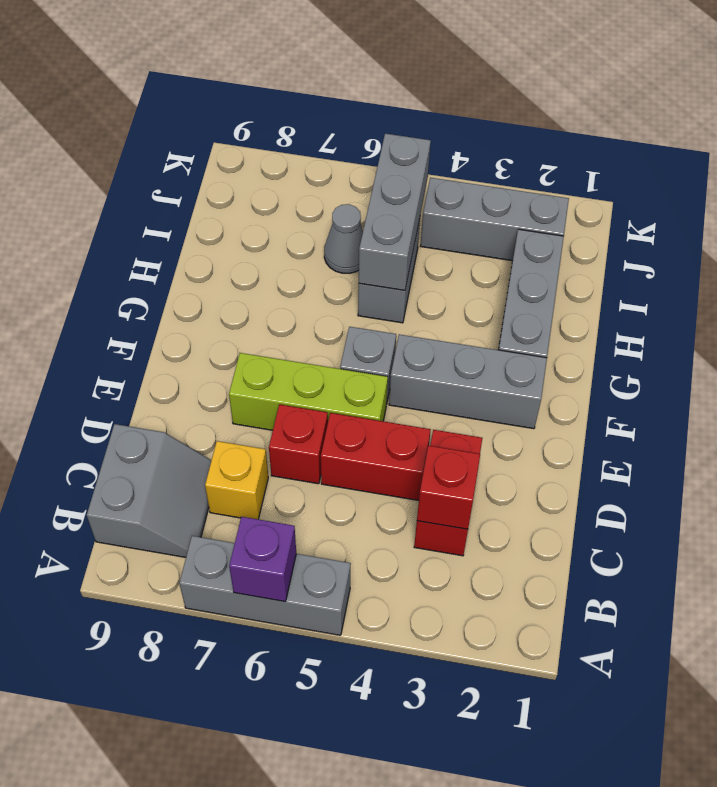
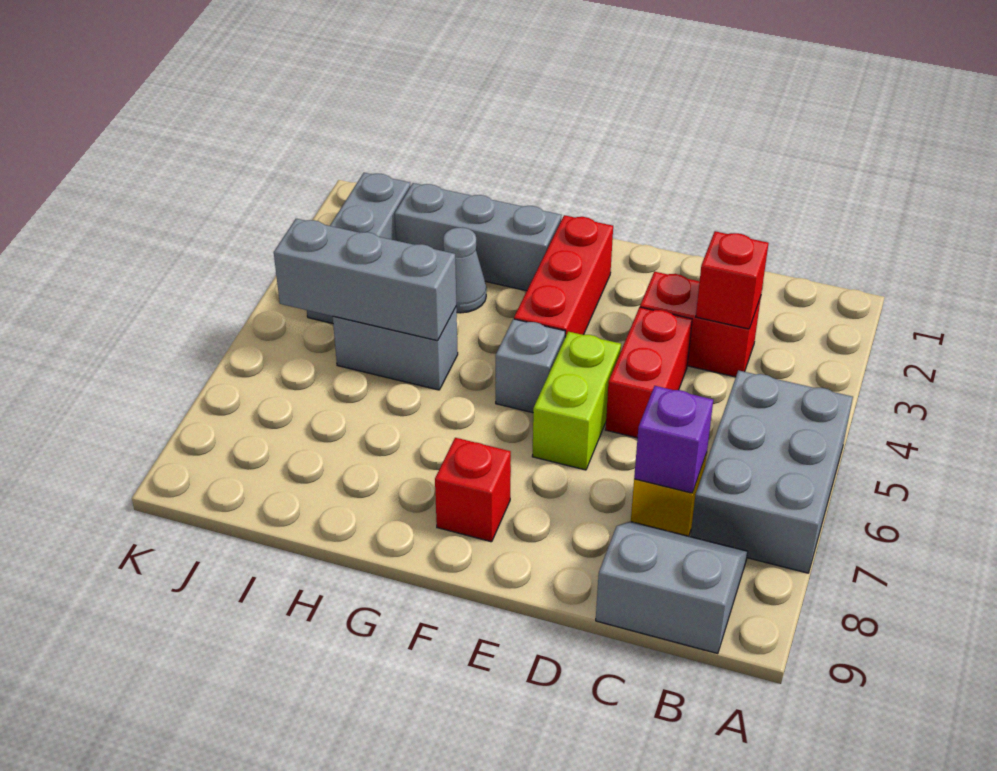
grey brick A5:A7 level 1 -> grey brick A5:B7 level 1
purple brick A6 level 2 -> purple brick C7 level 2
red brick D6 level 1 -> red brick F8 level 1
lime brick E5:E7 level 1 -> lime brick E5:E6 level 1
grey brick F2:F4 level 1 -> red brick F2:F4 level 1
grey cone I6 level 1 -> grey cone H3 level 1

